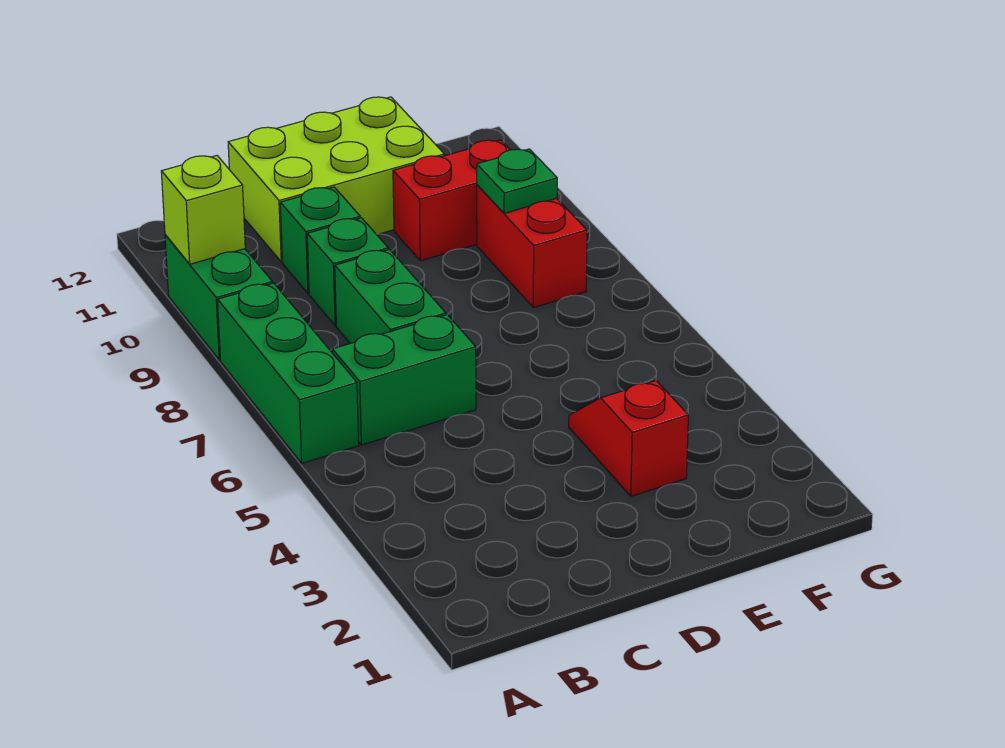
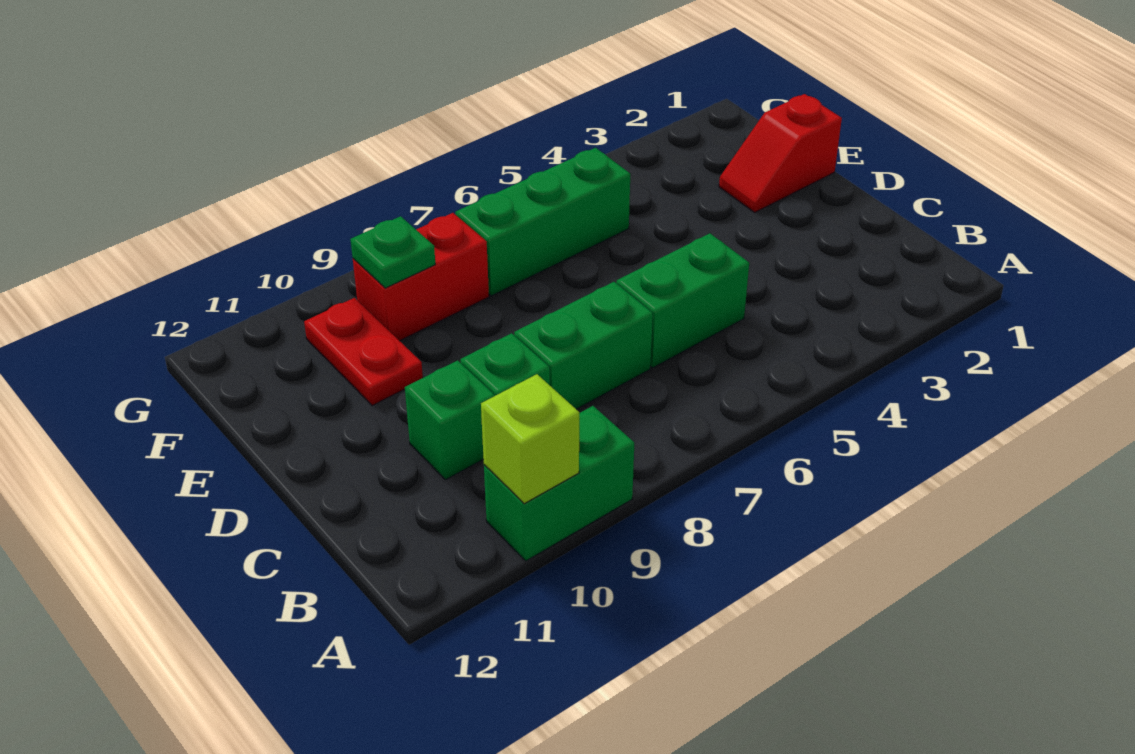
green brick A6:A8 level 1 -> green brick F5:F7 level 1
green brick B6:C6 level 1 -> green brick C5:C6 level 1
lime brick C11:E12 level 1 -> none
red slope E3:E4 level 1 top 3 -> red slope E1:E2 level 1 top 1
red brick E10:F10 level 1 -> red plate E10:F10 level 1

